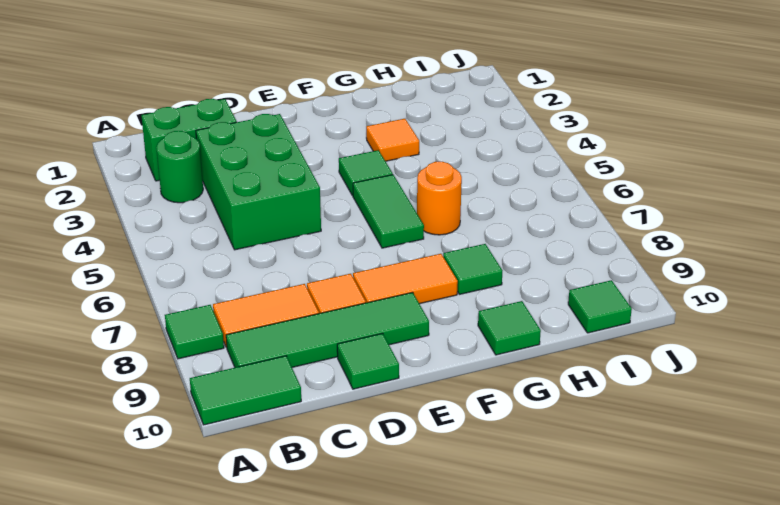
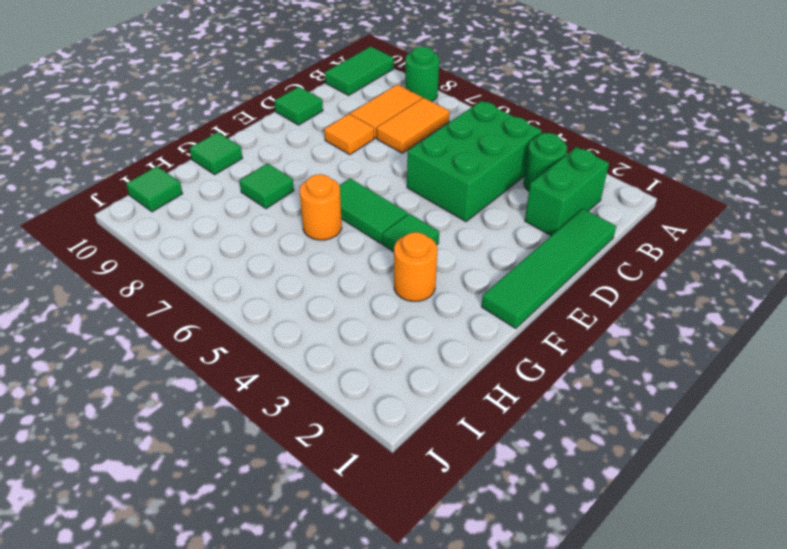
green tile A8 level 1 -> green round brick A8 level 1
green tile B9:E9 level 1 -> green tile C1:F1 level 1
green brick C3:D5 level 1 -> green brick B4:D5 level 1
orange tile E8:F8 level 1 -> orange tile B7:C7 level 1
orange tile G3 level 1 -> orange round brick G3 level 1

